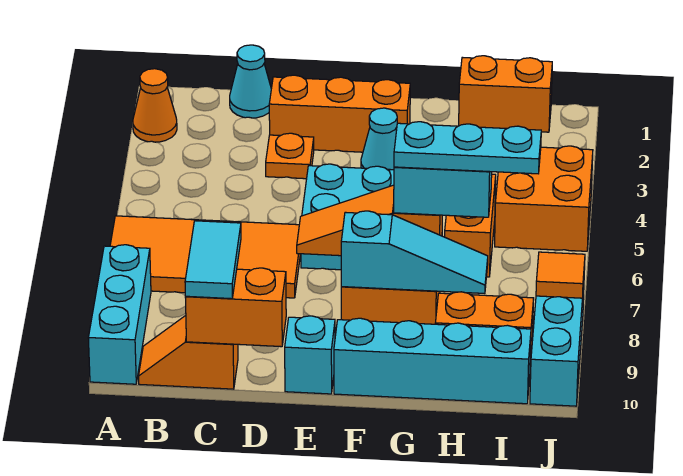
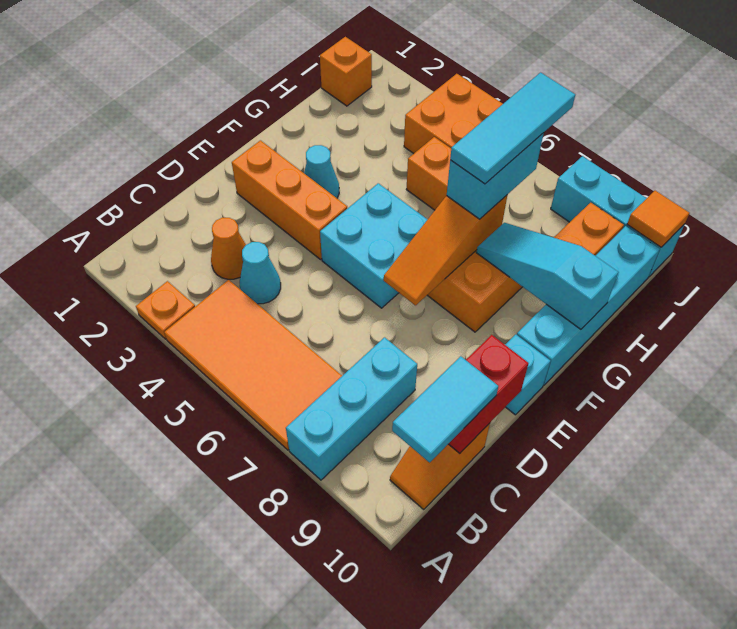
orange cone A2 level 1 -> orange cone C3 level 1
orange tile A6:D7 level 1 -> orange tile A4:B7 level 1
cyan brick A8:A10 level 1 -> cyan brick A8:C8 level 1
cyan cone C1 level 1 -> cyan cone C4 level 1
cyan tile C9:C10 level 3 -> cyan tile B10:C10 level 3
orange brick C10:D10 level 2 -> red brick C10:D10 level 2
orange brick D2:F2 level 1 -> orange brick E2:E4 level 1
orange plate D3 level 1 -> orange plate A3 level 1
cyan slope F8:H8 level 2 top F -> cyan slope G8:G10 level 2 top 10
cyan plate G7:I7 level 4 -> cyan tile G7:I7 level 4
orange brick H1:I1 level 1 -> orange brick I1 level 1
orange tile J8 level 2 -> orange tile J10 level 2

